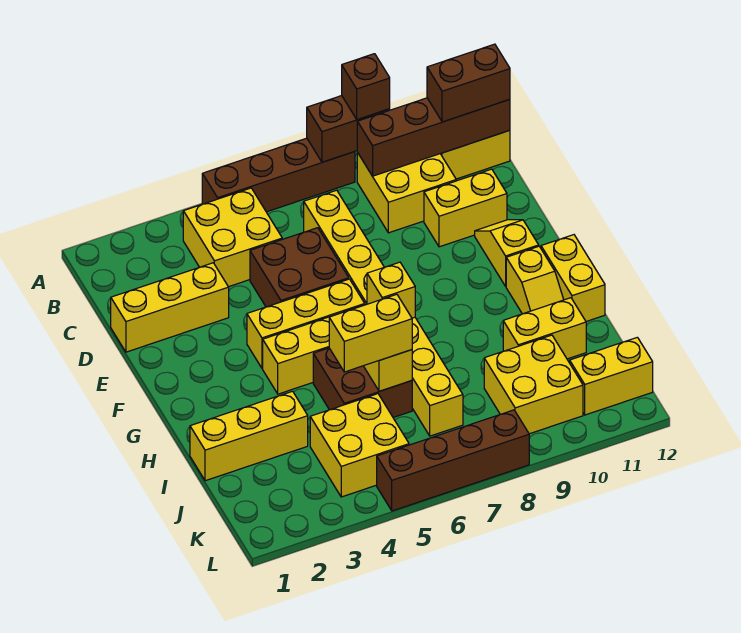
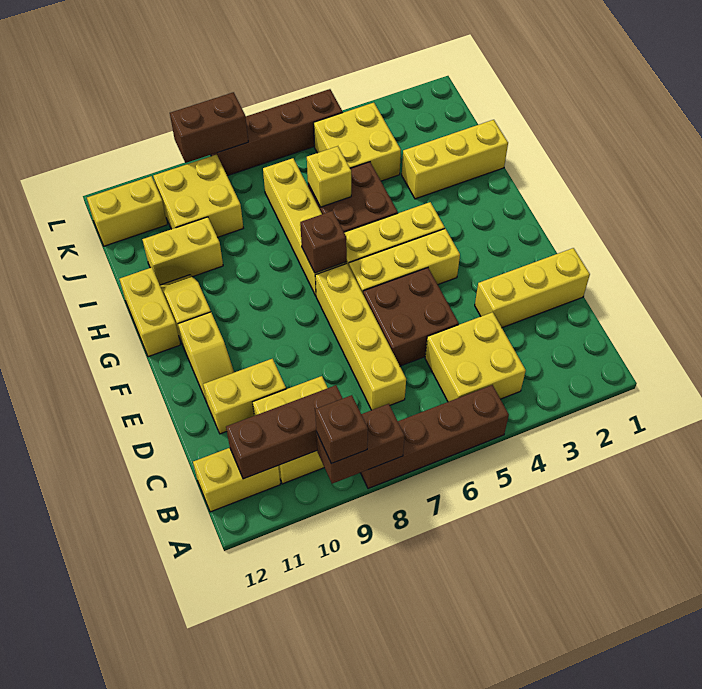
brown brick B9:B12 level 2 -> brown brick B9:B11 level 2
brown brick B11:B12 level 3 -> brown brick L8:L9 level 2
yellow brick G7 level 2 -> brown brick G7 level 2
yellow brick I5:I6 level 3 -> none

